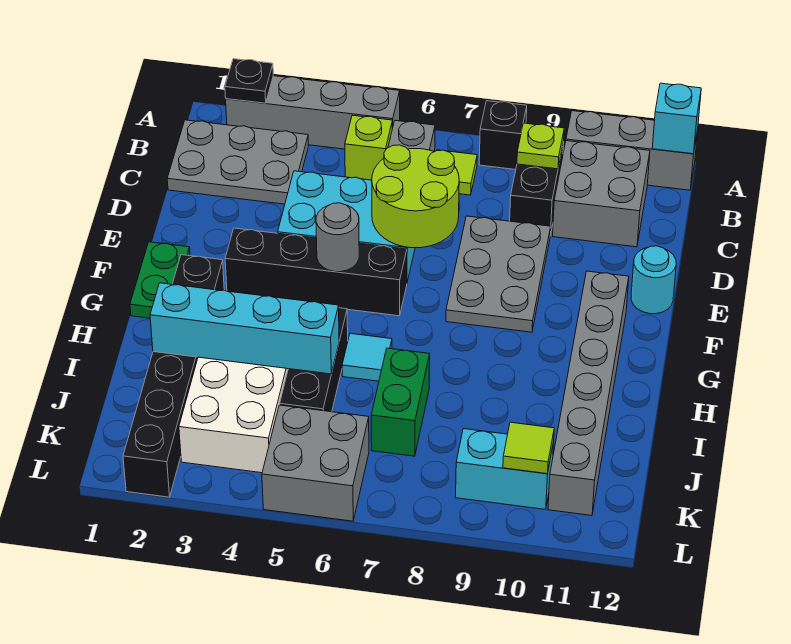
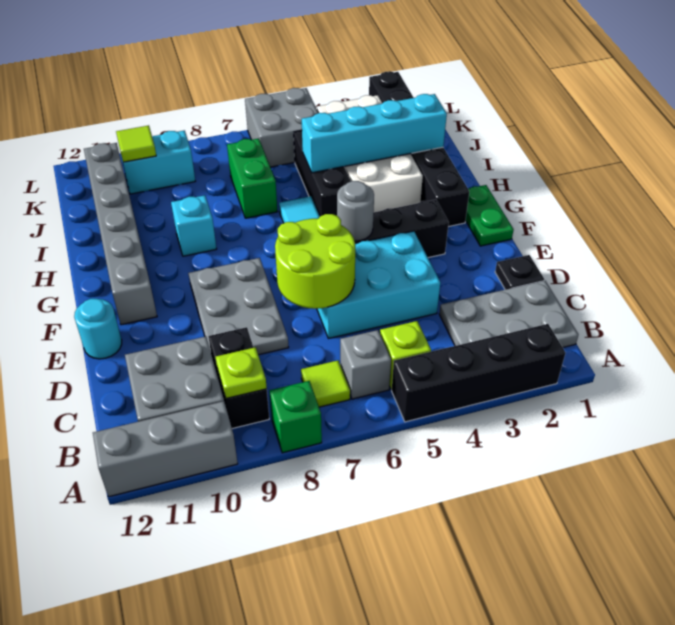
grey brick A2:A5 level 1 -> black brick A2:A5 level 1
black plate A2 level 2 -> black plate D1 level 1
black brick A8 level 1 -> green brick A8 level 1
cyan brick A12 level 2 -> cyan brick H9 level 1

